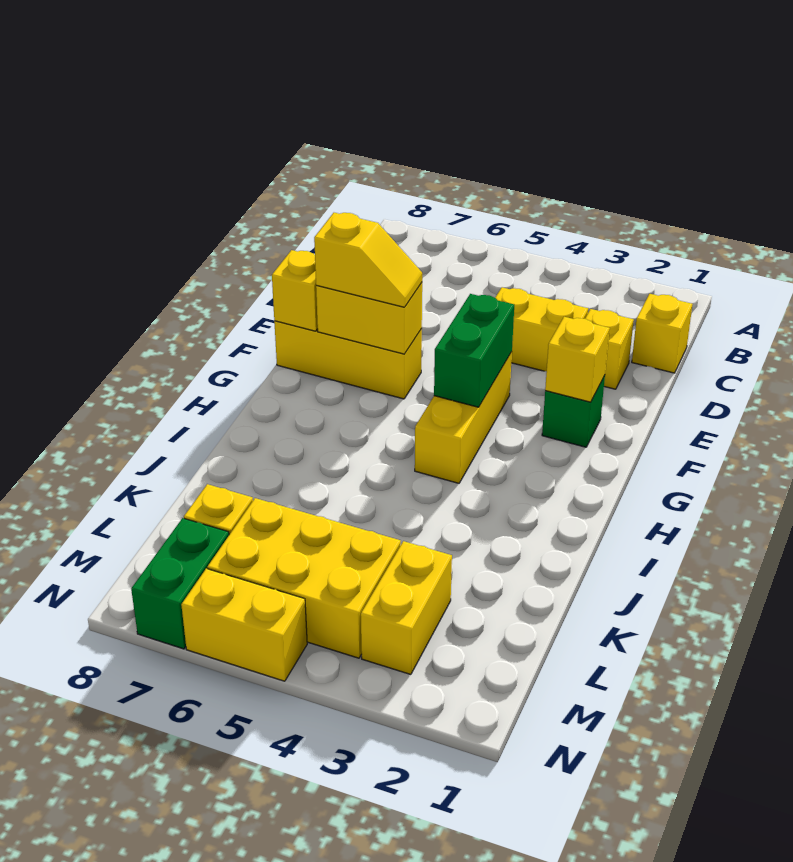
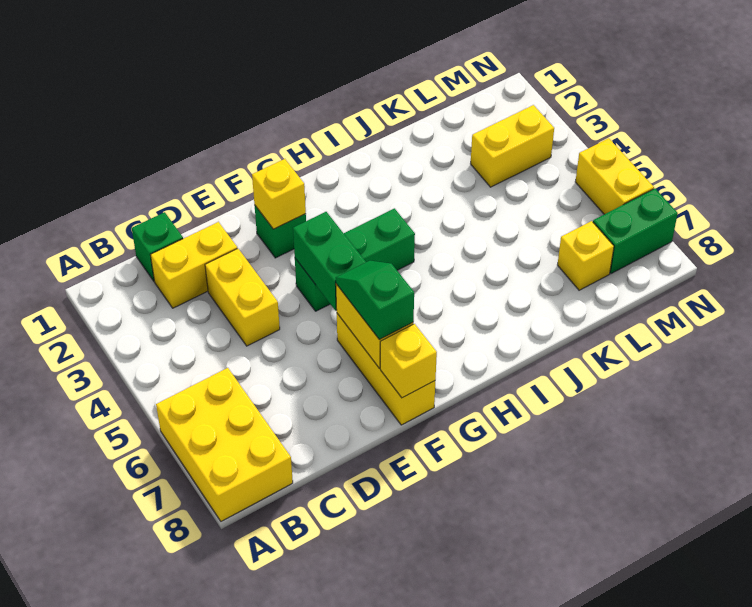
yellow brick C1 level 1 -> green brick C1 level 1
yellow brick D2 level 1 -> yellow brick C2:D2 level 1
yellow brick F4:H4 level 1 -> green brick F4:H4 level 1
green brick F4:G4 level 2 -> green brick F4:F5 level 2
yellow slope F6:F7 level 3 top 7 -> green slope F6:F7 level 3 top 7
yellow brick L4:M6 level 1 -> yellow brick A6:B8 level 1

